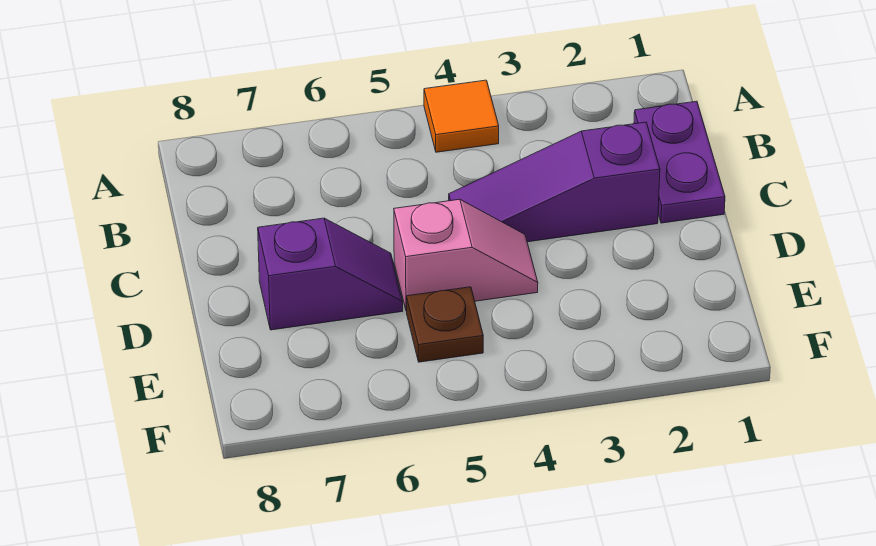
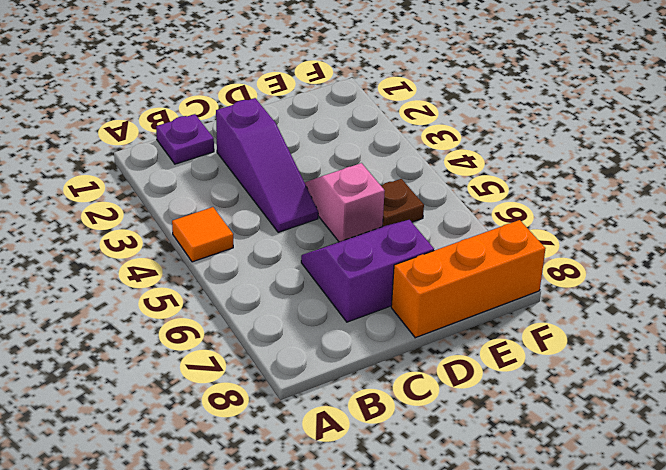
purple plate B1:C1 level 1 -> purple plate B1 level 1
purple slope D6:D7 level 1 top 7 -> purple slope C6:D7 level 1 top 7
none -> orange brick D8:F8 level 1

